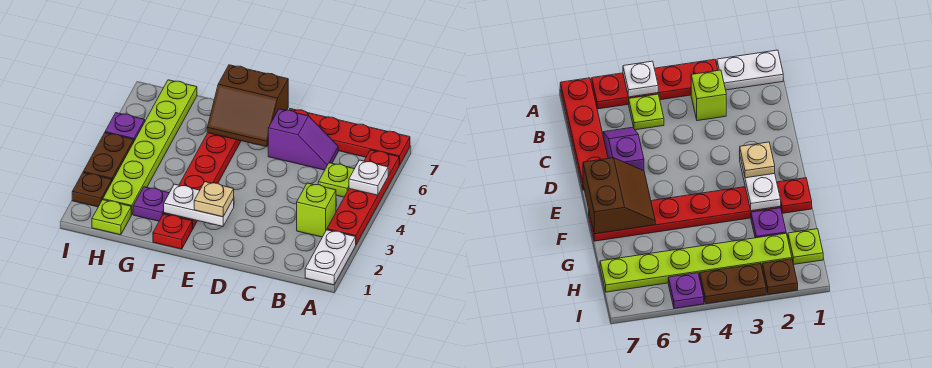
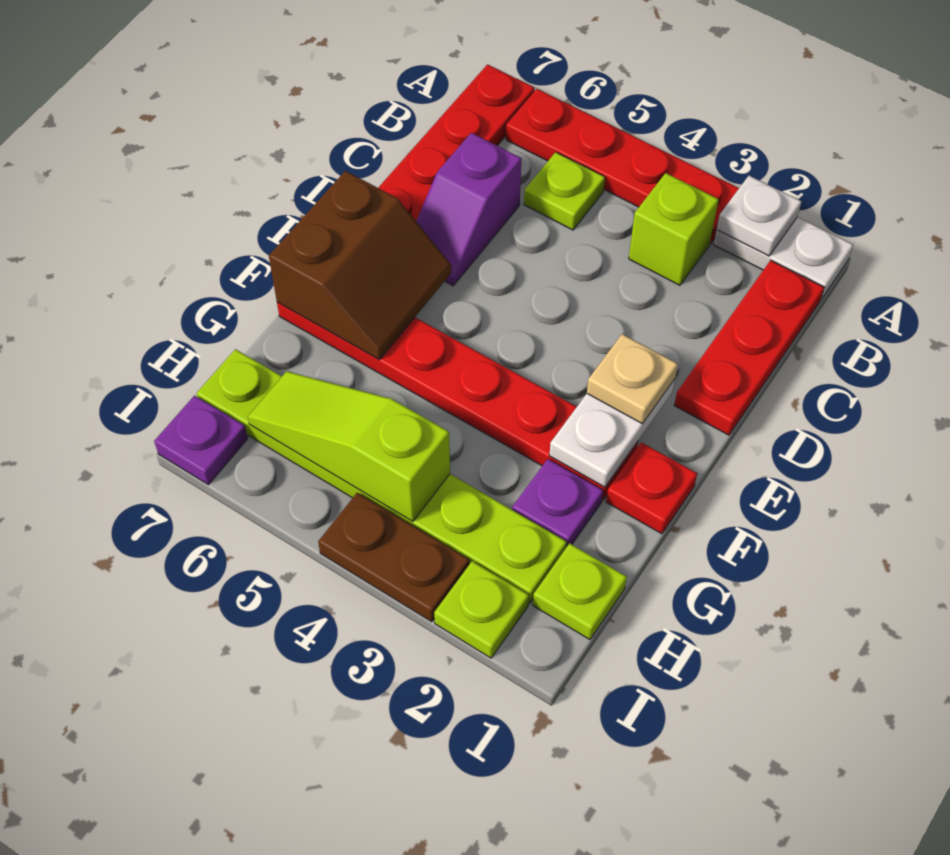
white plate A5 level 2 -> white plate A2 level 2
none -> red plate B1:D1 level 1
purple slope C6:D6 level 1 top D -> purple slope C6:D6 level 1 top C
none -> lime slope H4:H6 level 2 top 4
brown plate I2 level 1 -> lime plate I2 level 1
purple plate I5 level 1 -> purple plate I7 level 1

